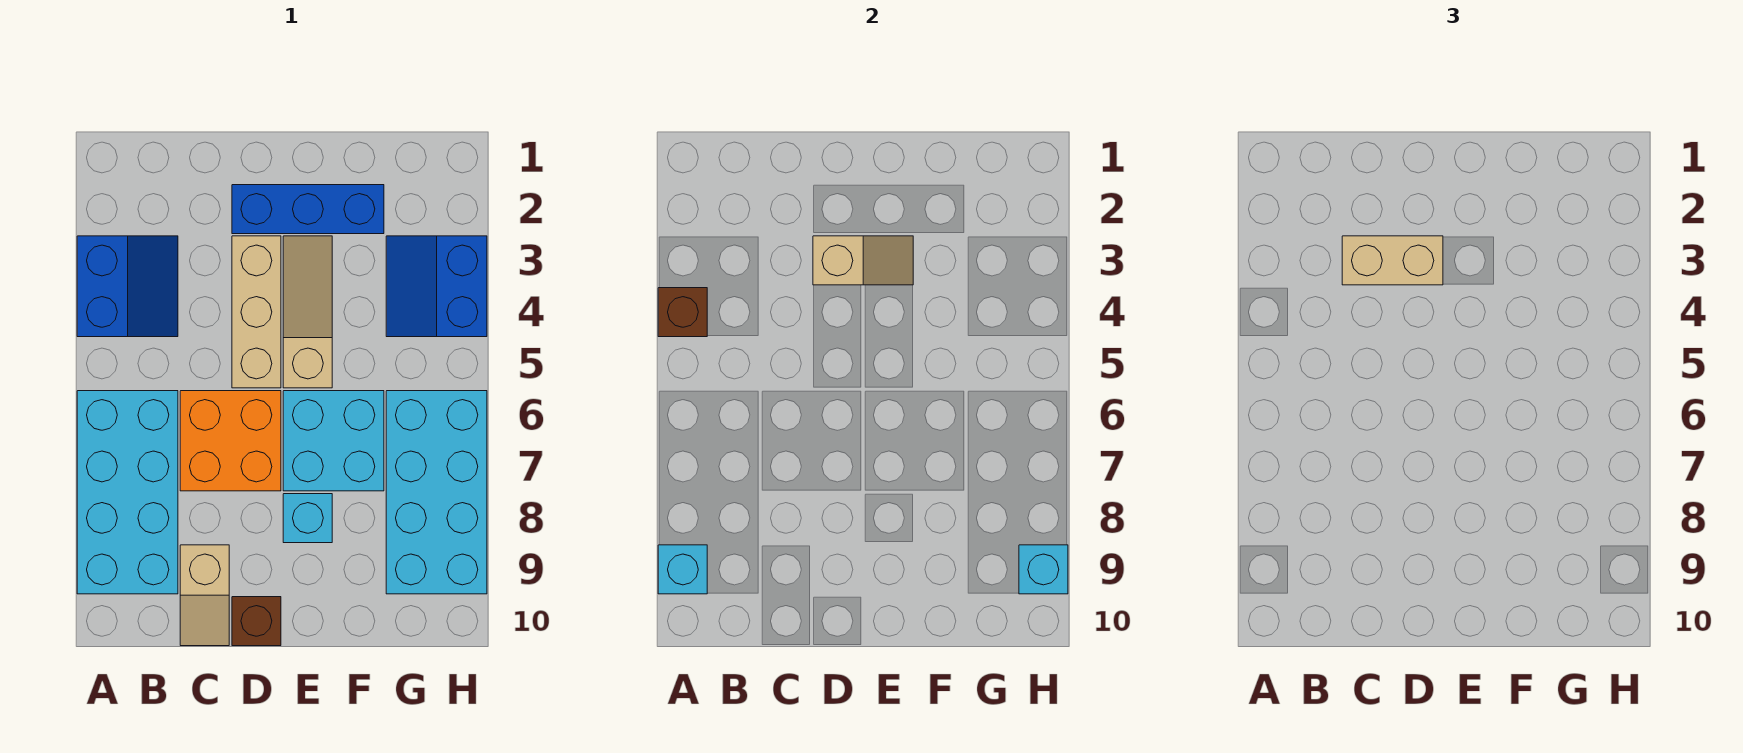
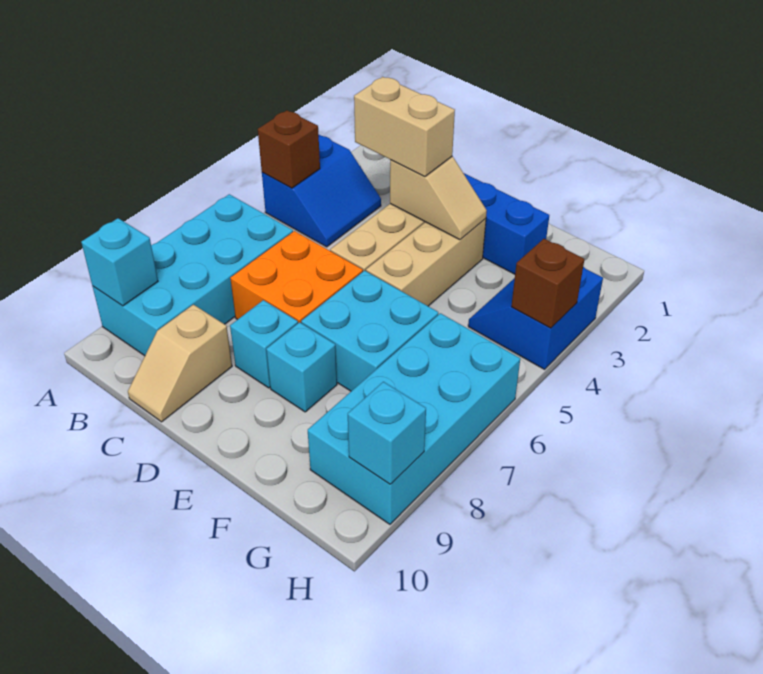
none -> cyan brick D8 level 1
brown brick D10 level 1 -> brown brick H4 level 2
tan slope E3:E5 level 1 top 5 -> tan brick E3:E5 level 1

